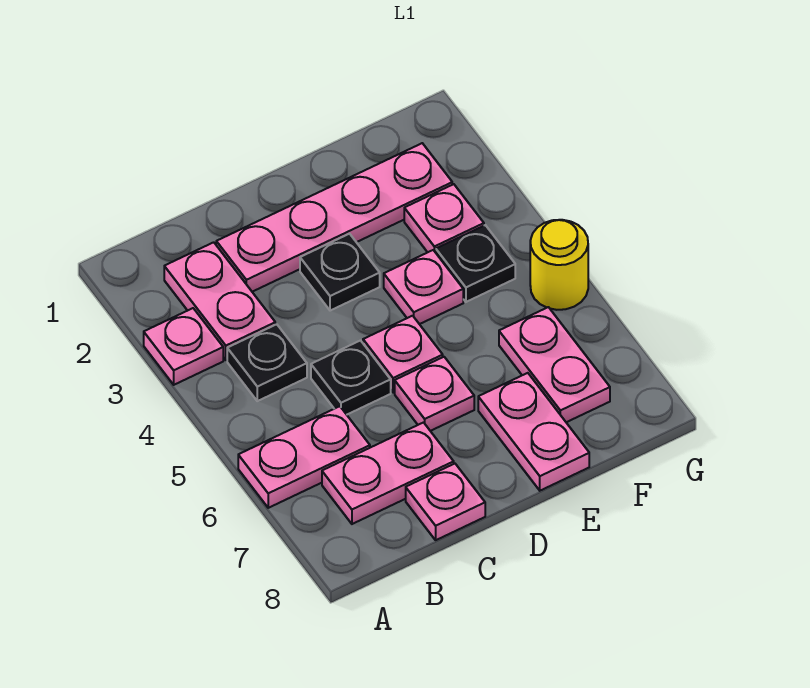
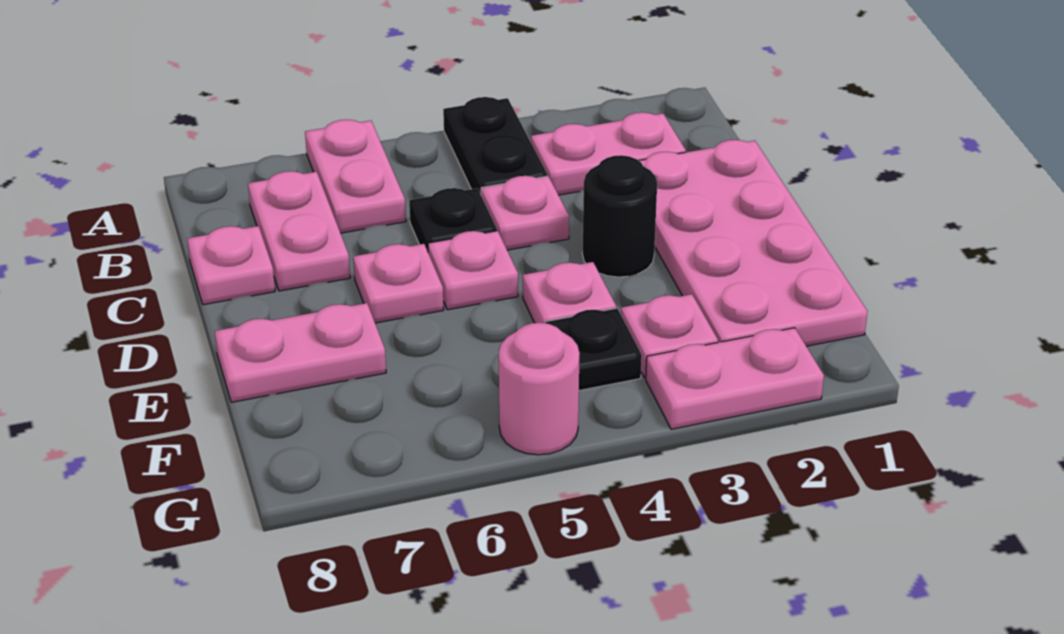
pink plate A3 level 1 -> pink plate C4 level 1
black plate B4 level 1 -> black plate A4:B4 level 1
pink plate C2:F2 level 1 -> pink plate C1:F2 level 1
black plate D3 level 1 -> black round brick D3 level 1
pink plate F6:F7 level 1 -> pink plate G2:G3 level 1
yellow round brick G5 level 1 -> pink round brick G5 level 1

